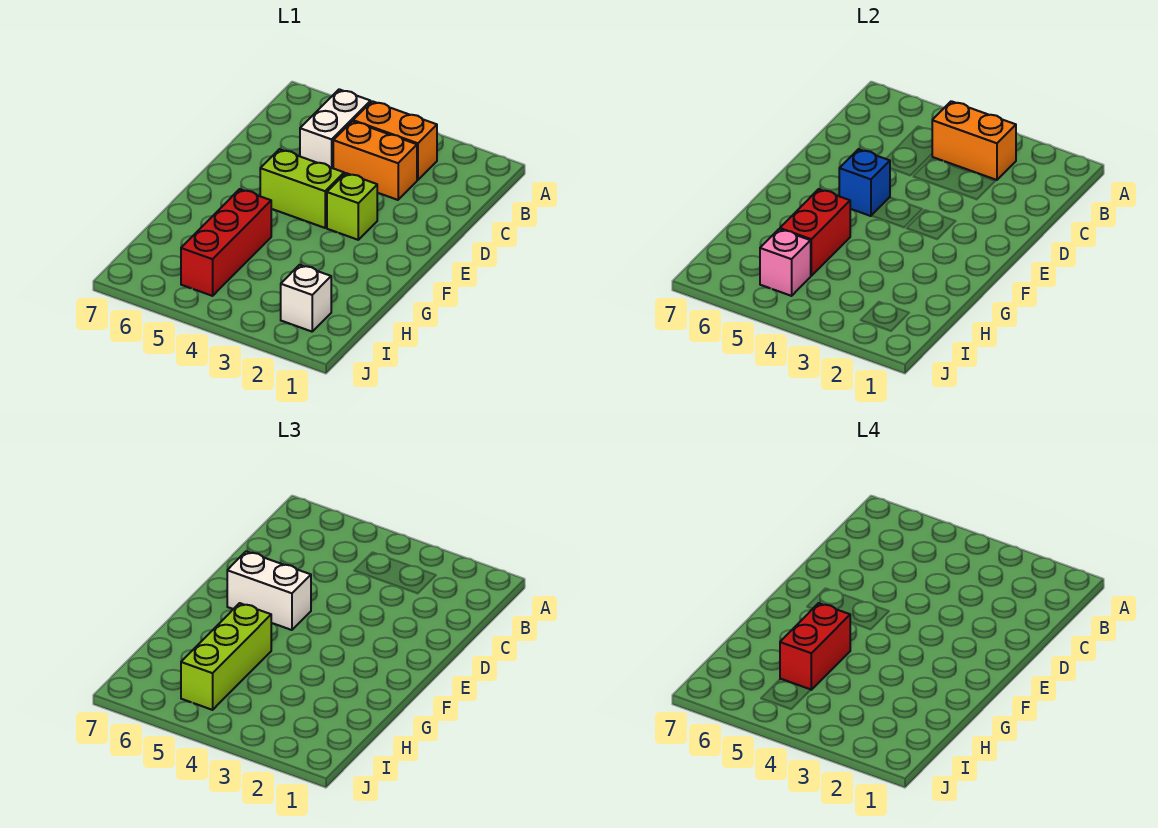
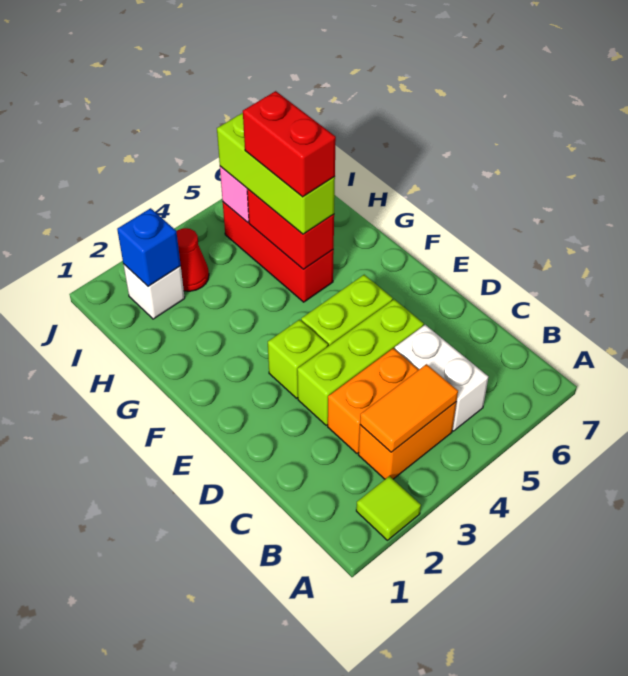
none -> lime tile A2 level 1
orange brick B3:B4 level 2 -> orange tile B3:B4 level 2
none -> lime brick D3:D5 level 1
blue brick E5 level 2 -> blue brick I2 level 2
white brick E5:E6 level 3 -> none
none -> red cone I3 level 1

